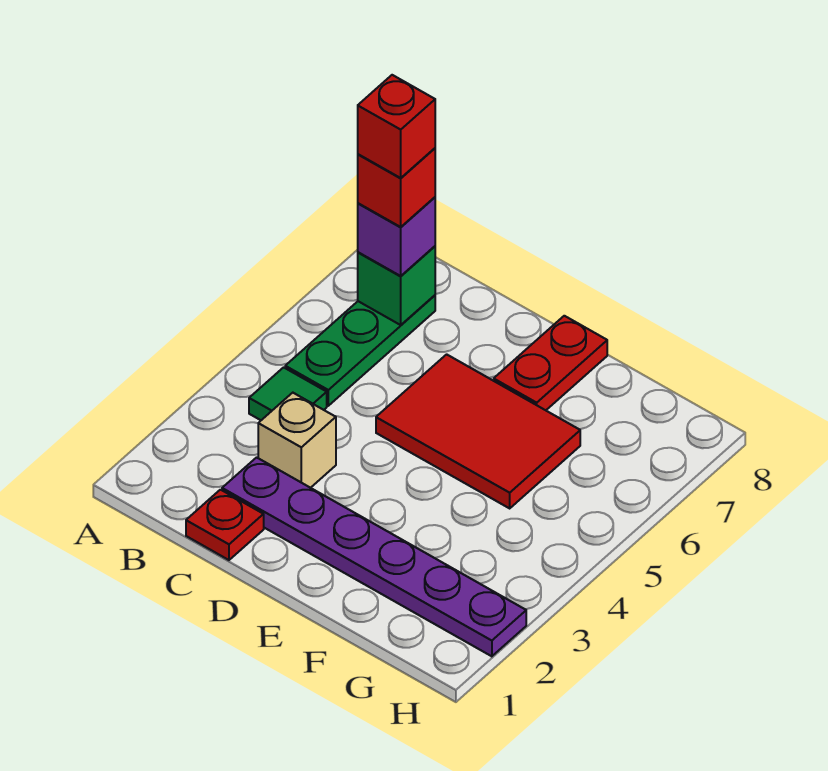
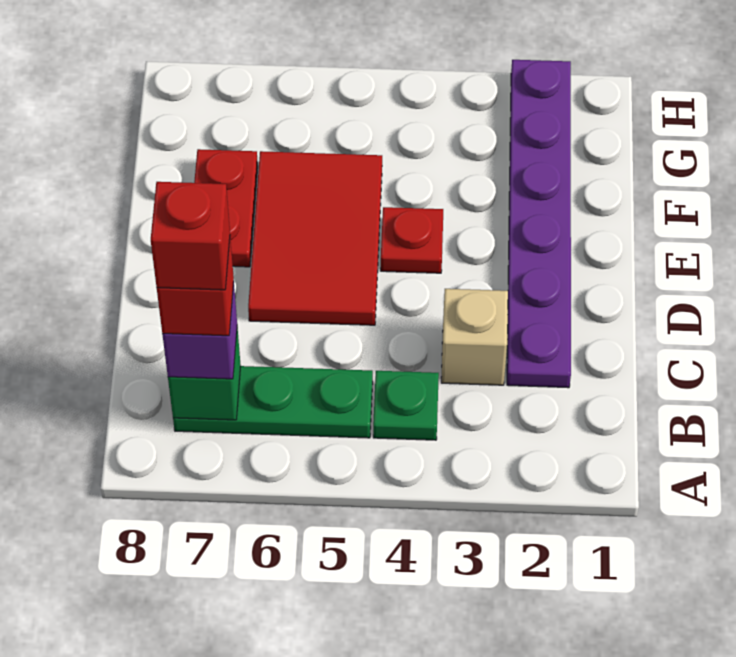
green tile B4 level 1 -> green plate B4 level 1
red plate C1 level 1 -> red plate E4 level 1
red plate E7:E8 level 1 -> red plate E7:F7 level 1

